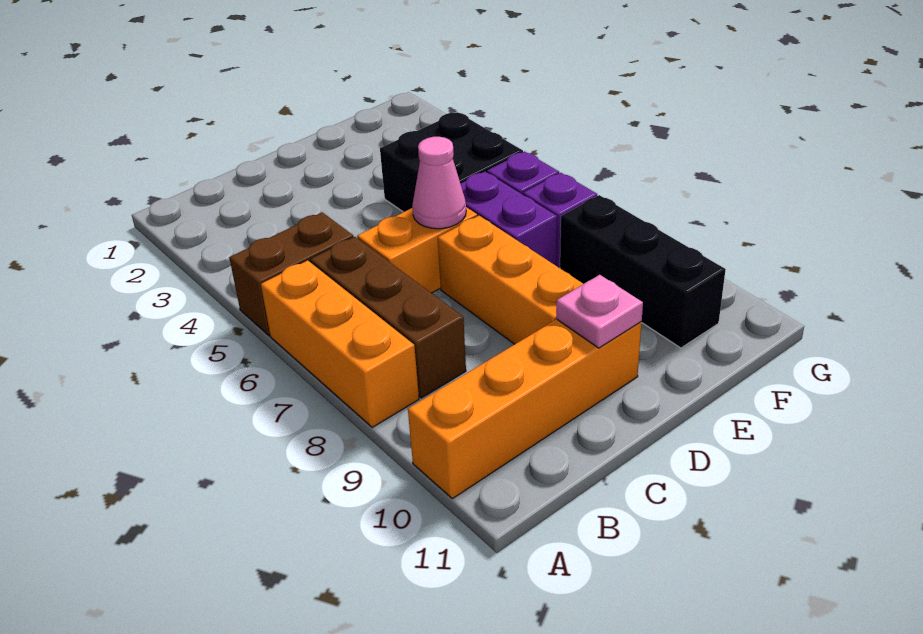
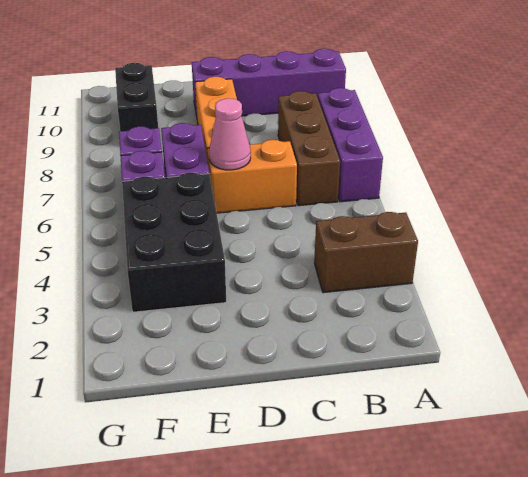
brown brick A5:B5 level 1 -> brown brick A3:B3 level 1
orange brick A6:A8 level 1 -> purple brick A6:A8 level 1
orange brick A10:D10 level 1 -> purple brick A10:D10 level 1
pink plate D10 level 2 -> none
black brick E4:F5 level 1 -> black brick E3:F5 level 1
black brick F8:F10 level 1 -> black brick F9:F10 level 1

